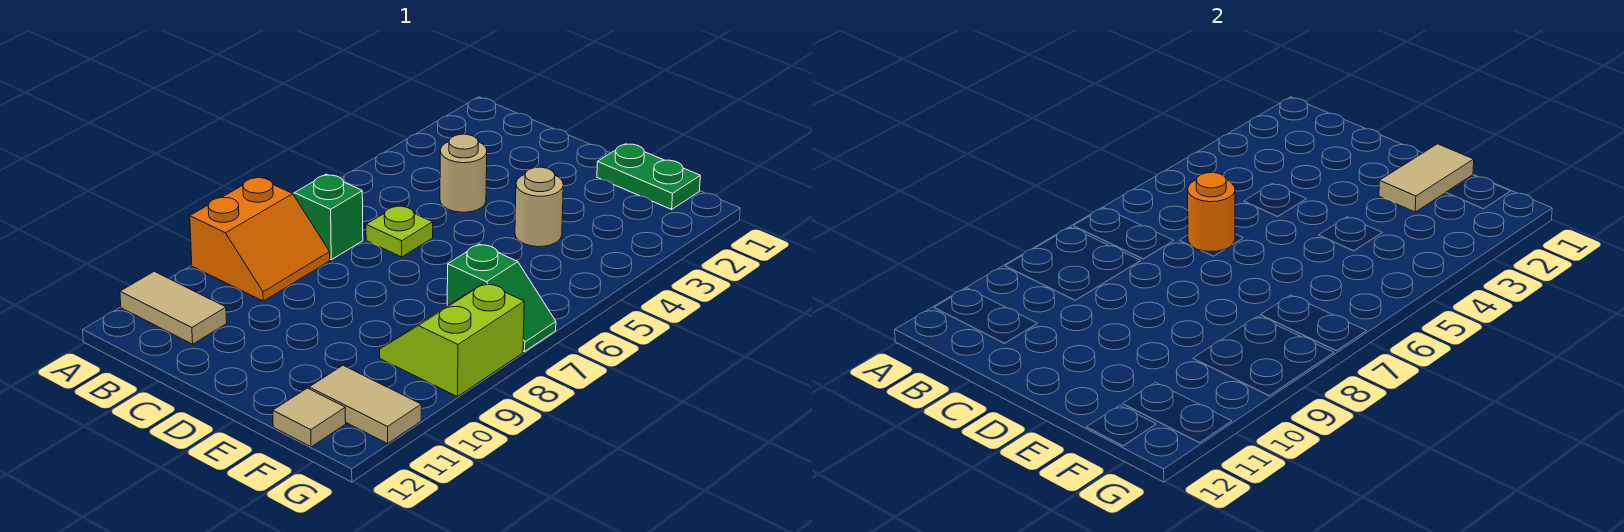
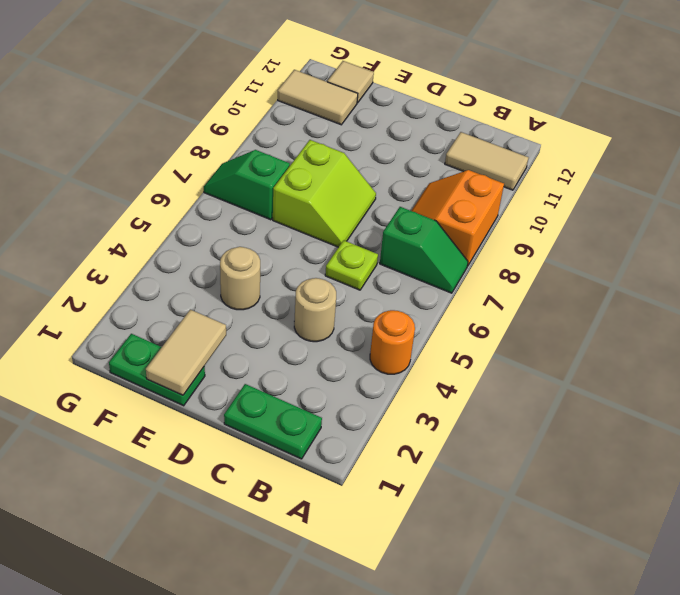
none -> green plate B1:C1 level 1
orange round brick C6 level 2 -> orange round brick A4 level 1
lime slope F8:G9 level 1 top G -> lime slope D7:E8 level 1 top E

